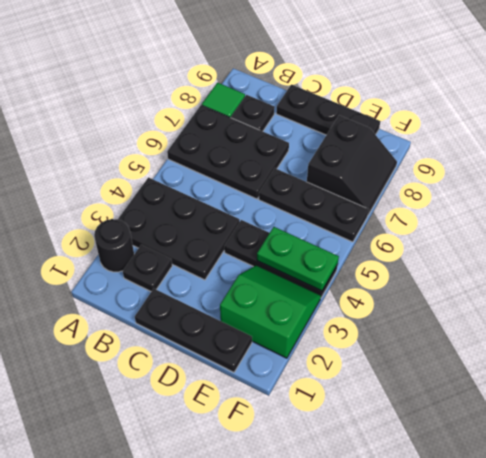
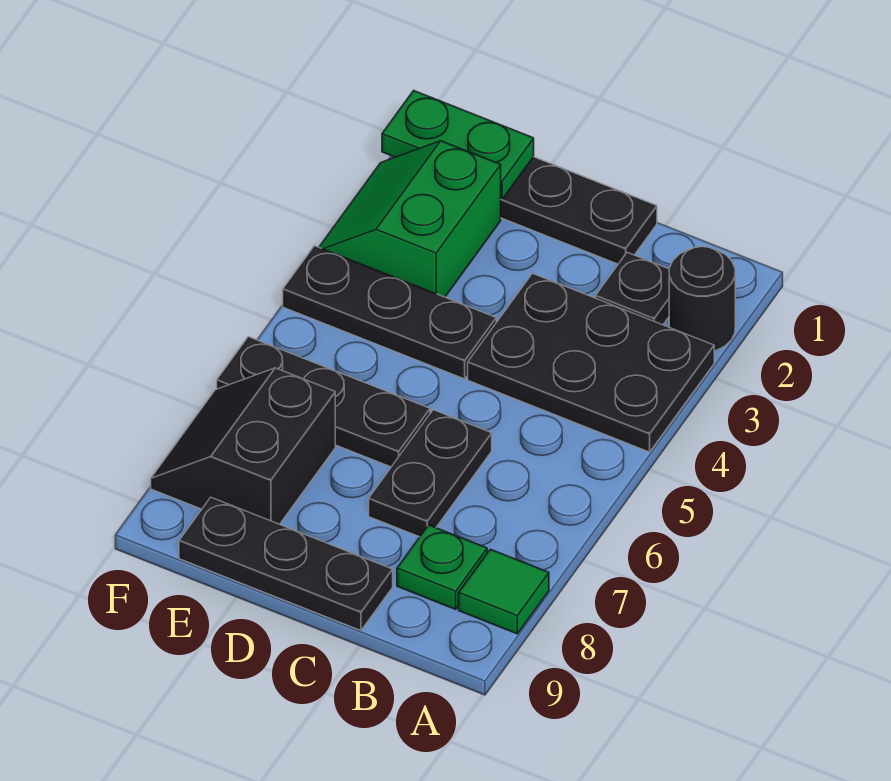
black plate A6:C7 level 1 -> black plate C6:C7 level 1
black plate B8 level 1 -> green plate B8 level 1
green slope E2:F3 level 1 top 2 -> green slope E2:F3 level 1 top E
green plate E4:F4 level 2 -> green plate E1:F1 level 2

